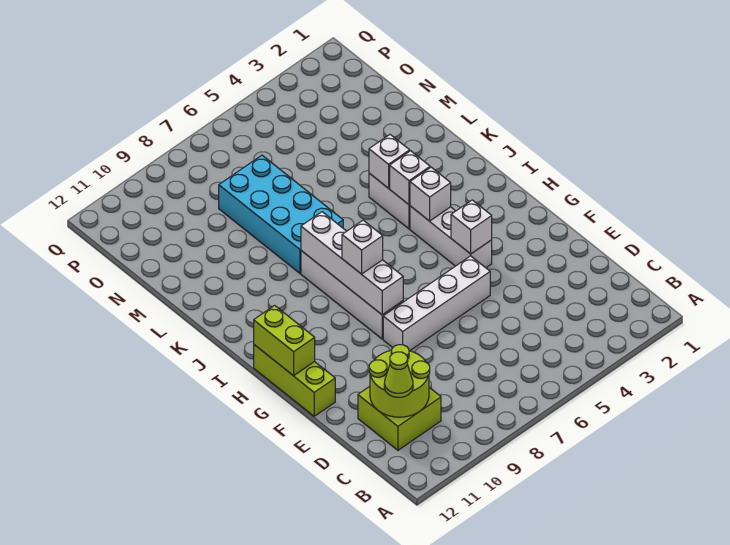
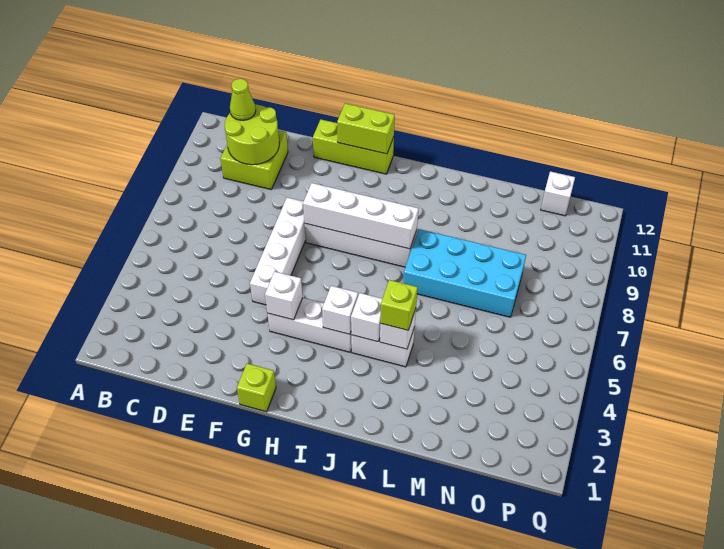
none -> lime brick G1 level 1
white brick H8 level 3 -> white brick O12 level 1
none -> lime brick K4 level 3

